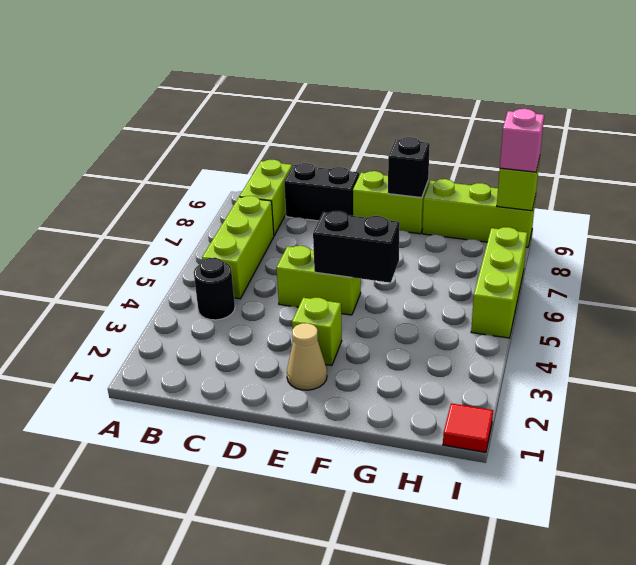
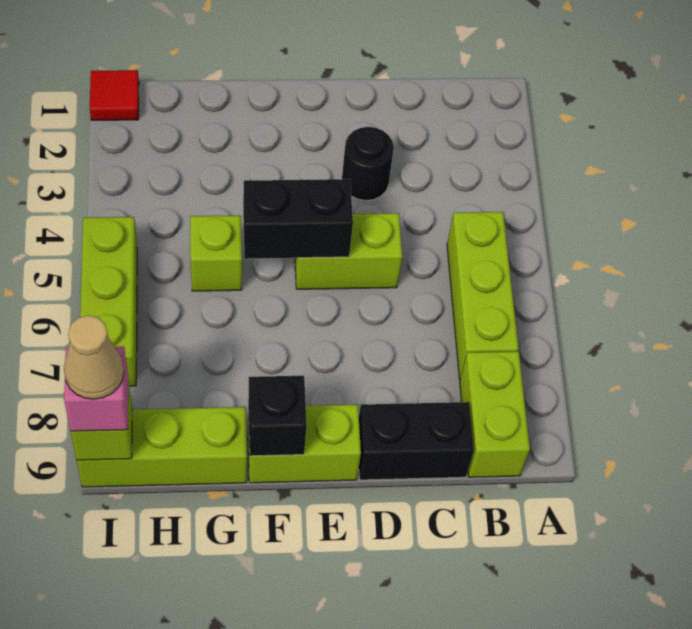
black round brick B4 level 1 -> black round brick D3 level 1
tan cone E2 level 1 -> tan cone I9 level 4
lime brick E3 level 1 -> lime brick G5 level 1

